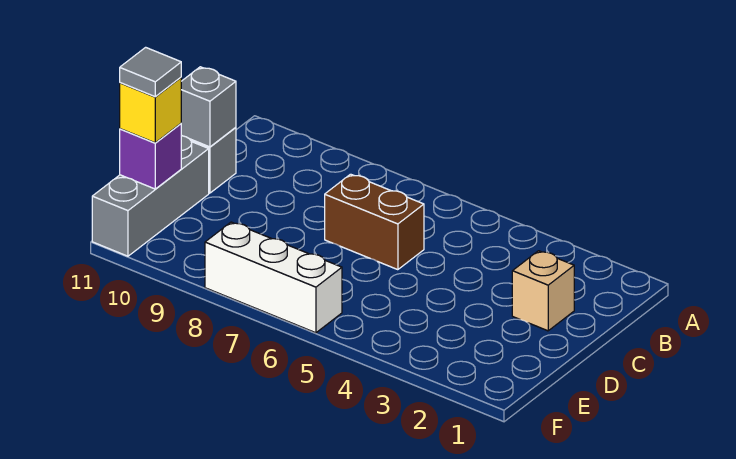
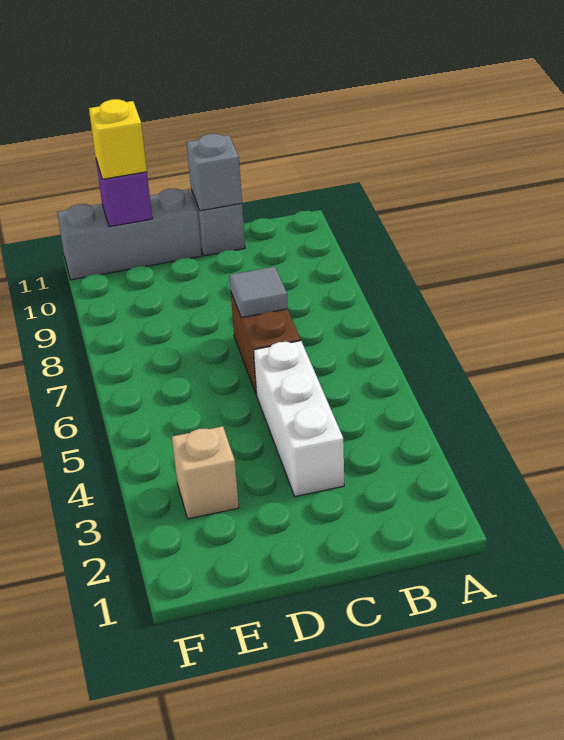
tan brick C2 level 1 -> tan brick E3 level 1
grey tile E11 level 4 -> grey tile C7 level 2
white brick F6:F8 level 1 -> white brick C3:C5 level 1

